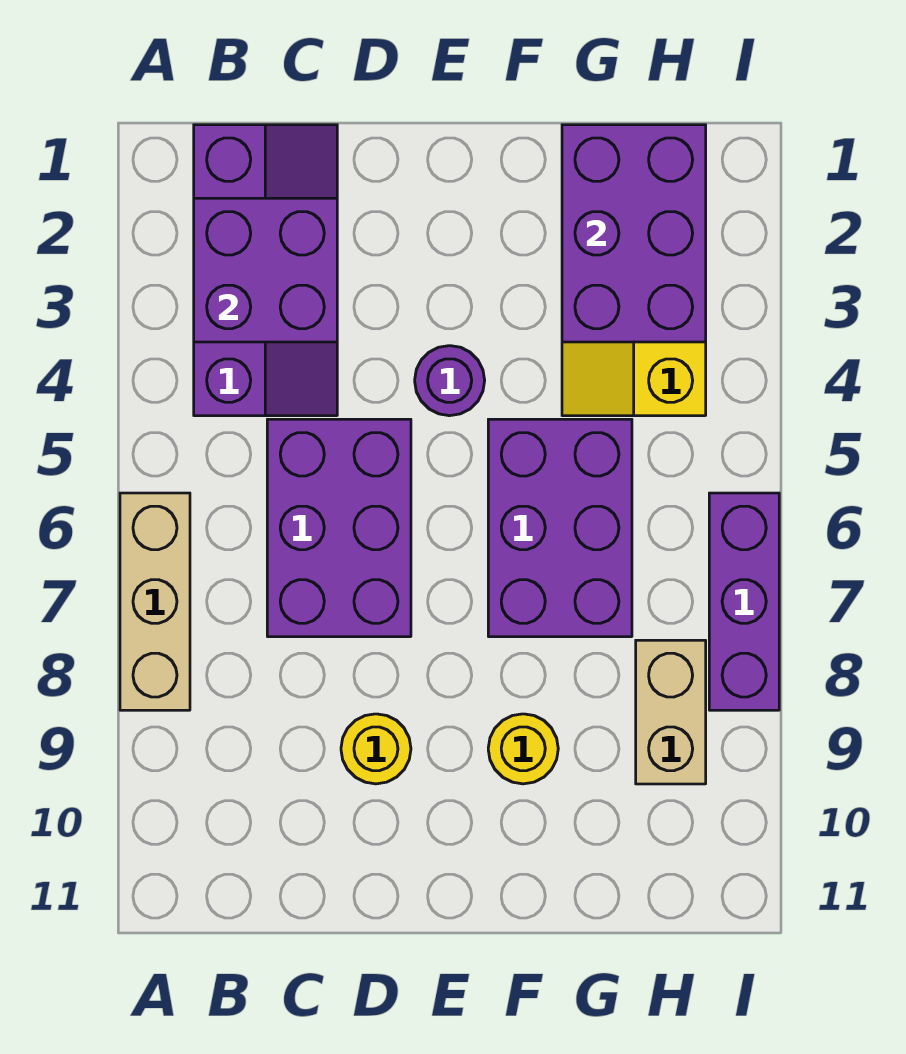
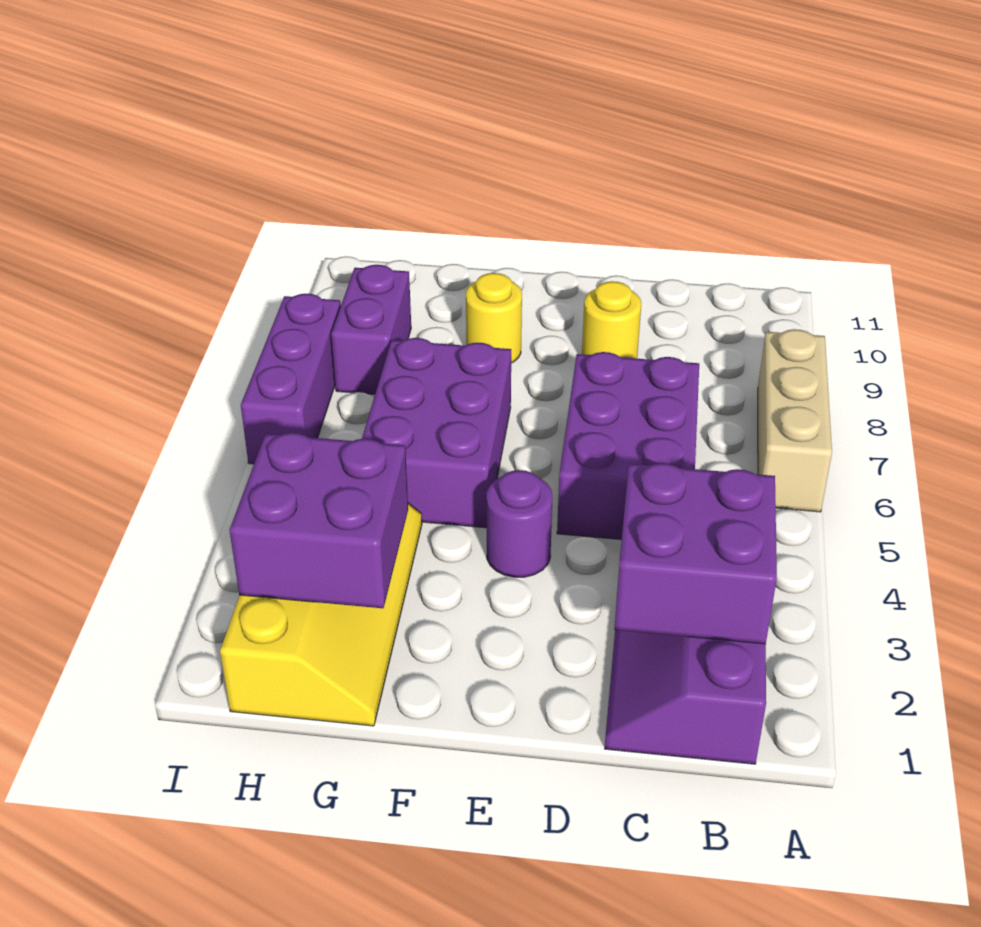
purple brick G1:H3 level 2 -> purple brick G2:H3 level 2
tan brick H8:H9 level 1 -> purple brick H8:H9 level 1

